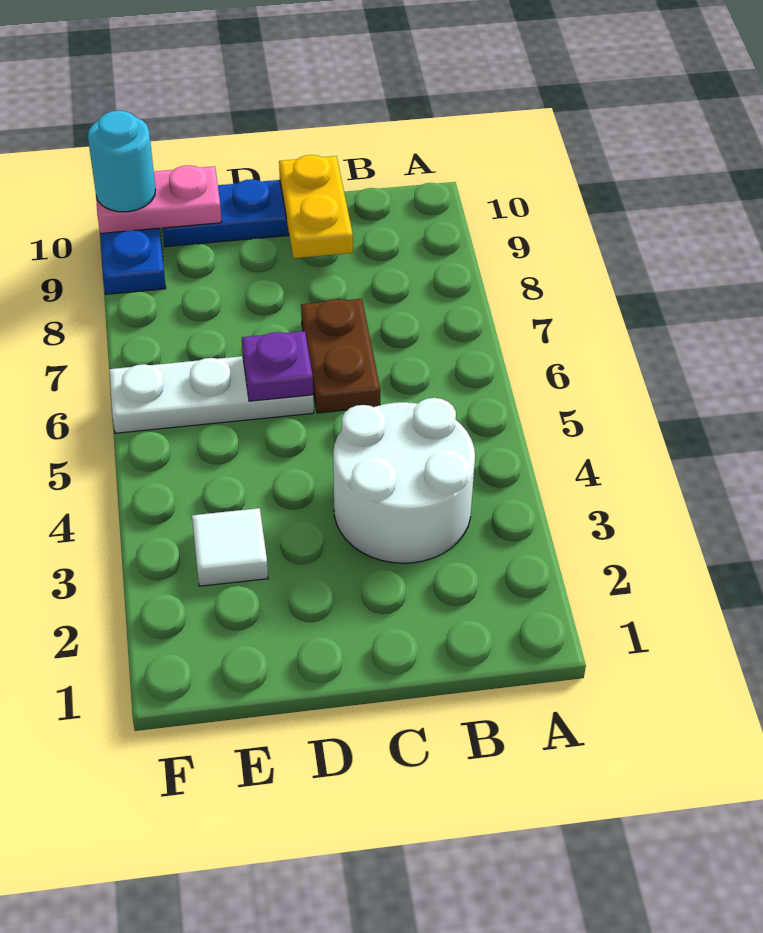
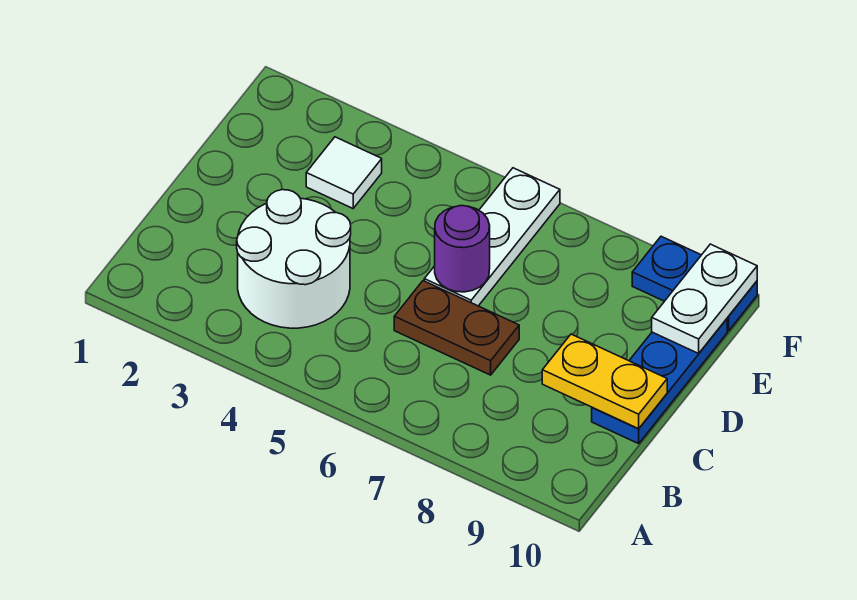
purple plate D6 level 2 -> purple round brick D6 level 2
pink plate E10:F10 level 2 -> white plate E10:F10 level 2
cyan round brick F10 level 3 -> none

